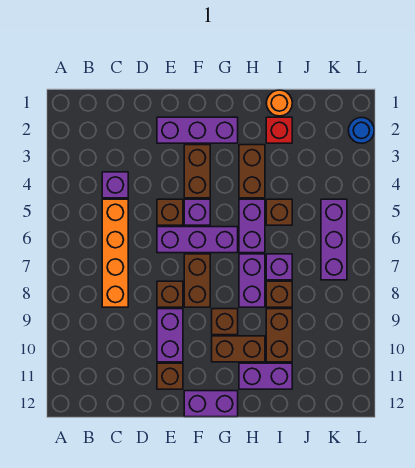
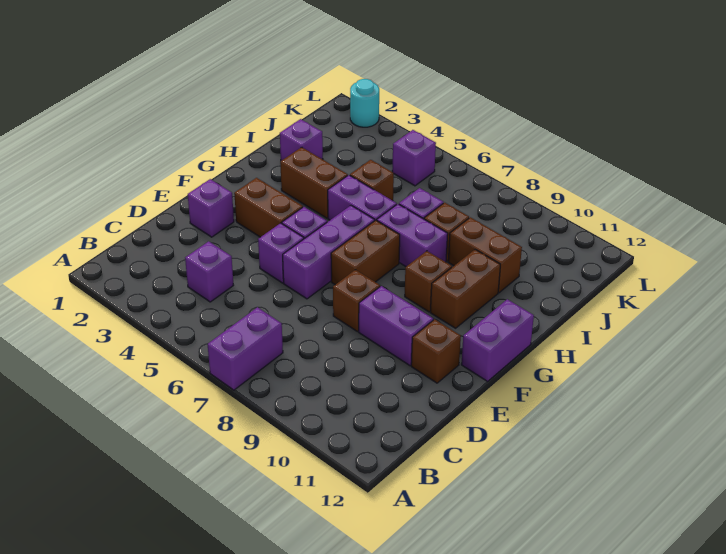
orange brick C5:C8 level 1 -> none
purple brick E2:G2 level 1 -> purple brick E2 level 1
brown brick E5 level 1 -> purple brick E5 level 1
brown brick F7:F8 level 1 -> brown brick F7:G7 level 1
purple brick H11:I11 level 1 -> purple brick A7:B7 level 1
orange round brick I1 level 1 -> none
red brick I2 level 1 -> purple brick I2 level 1
purple brick K5:K7 level 1 -> purple brick K5 level 1
blue round brick L2 level 1 -> cyan round brick L2 level 1

